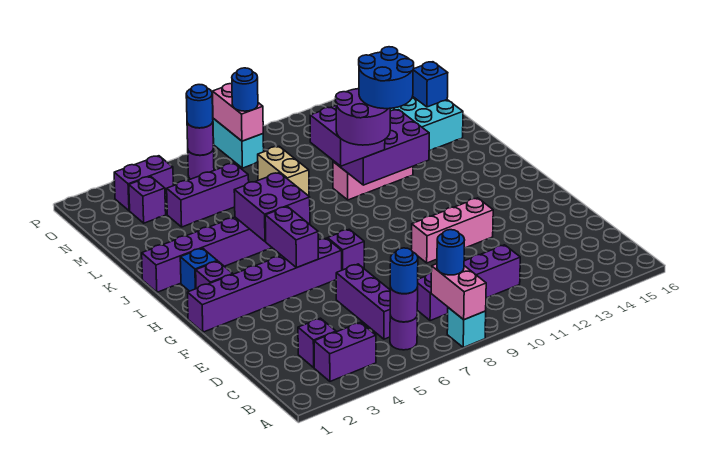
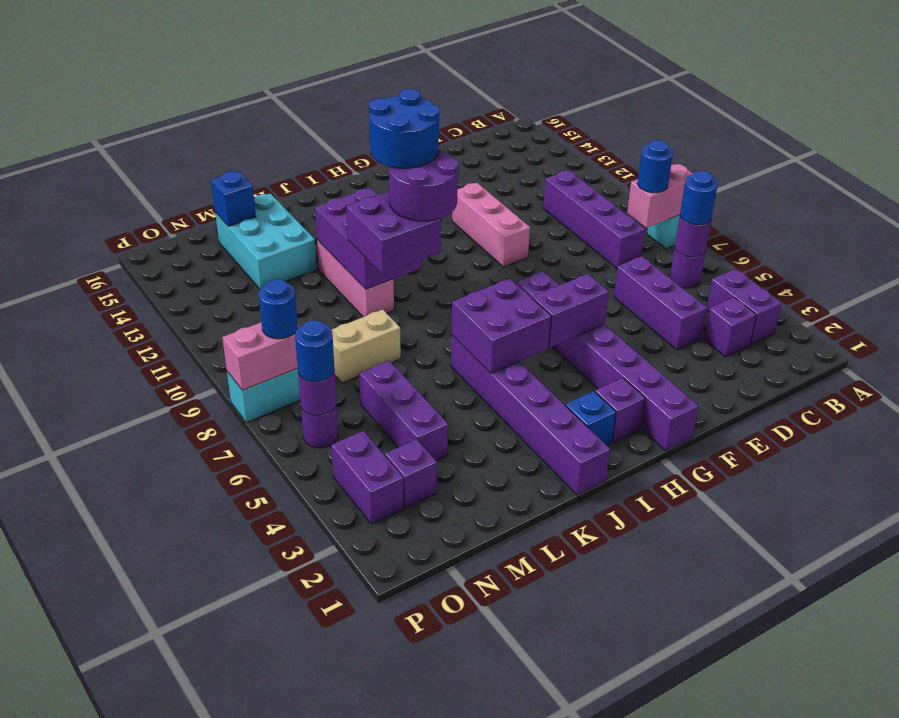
purple brick C6:E6 level 1 -> purple brick D4:D6 level 1

